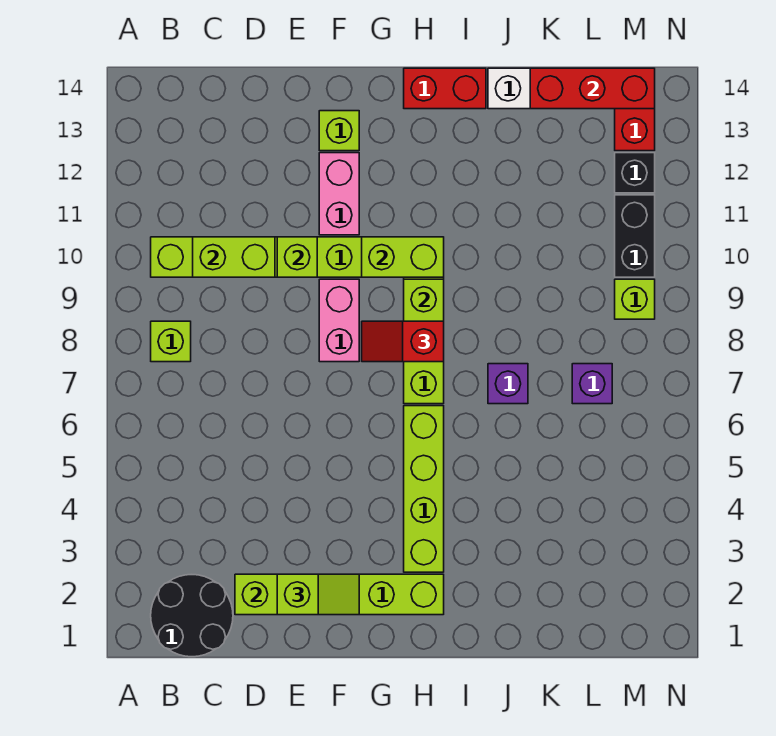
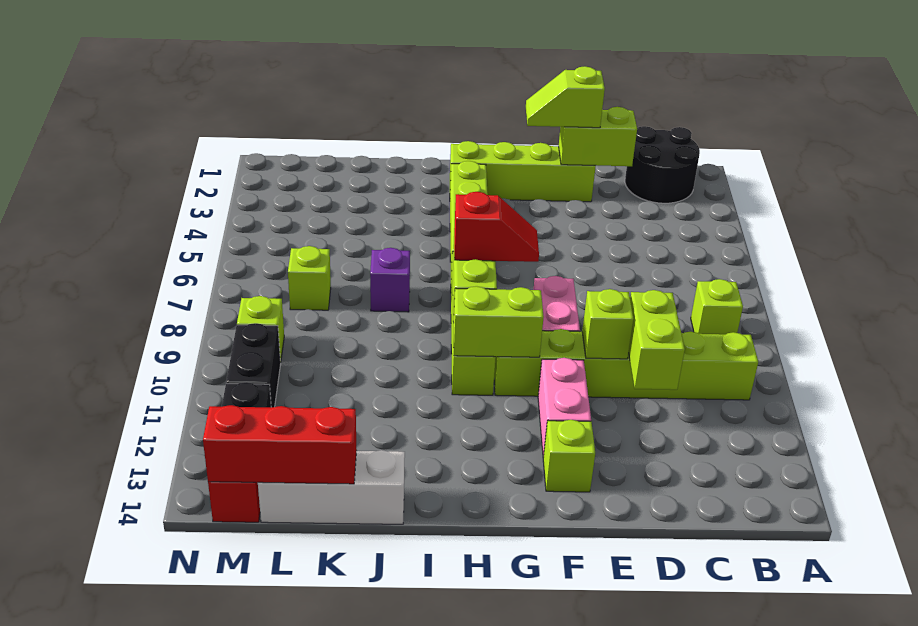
lime brick C10:D10 level 2 -> lime brick D10:D11 level 2
red brick H14:I14 level 1 -> none
purple brick L7 level 1 -> lime brick L7 level 1

